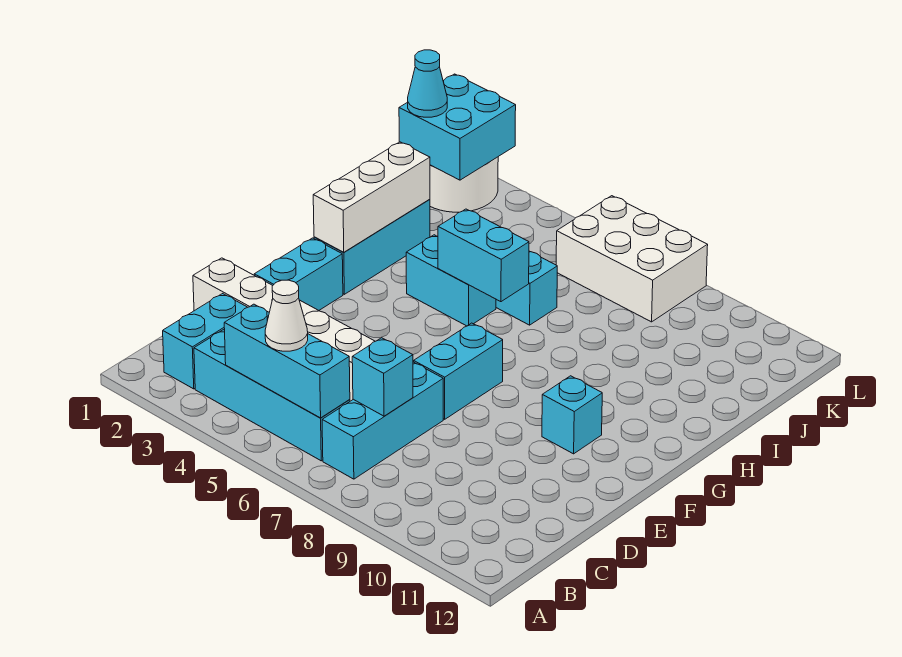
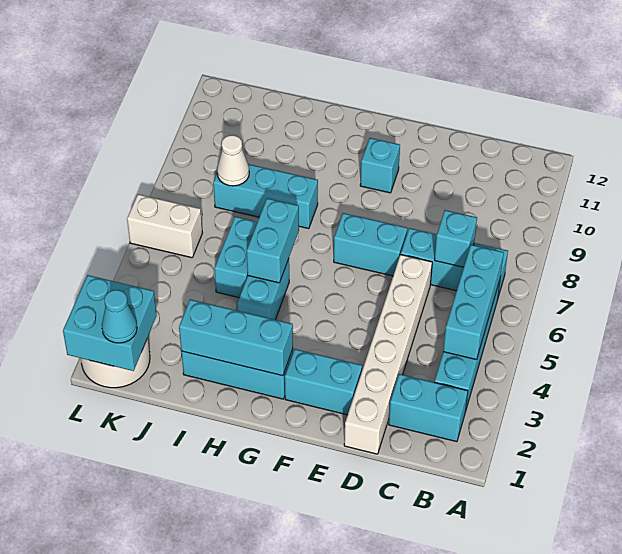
white cone B5 level 3 -> white cone J8 level 2
white brick G2:I2 level 2 -> cyan brick G2:I2 level 2
none -> cyan brick H8:J8 level 1
white brick K6:L8 level 1 -> white brick K6:L6 level 1

